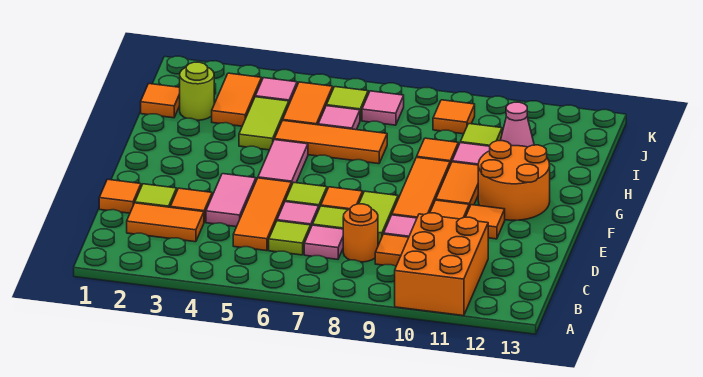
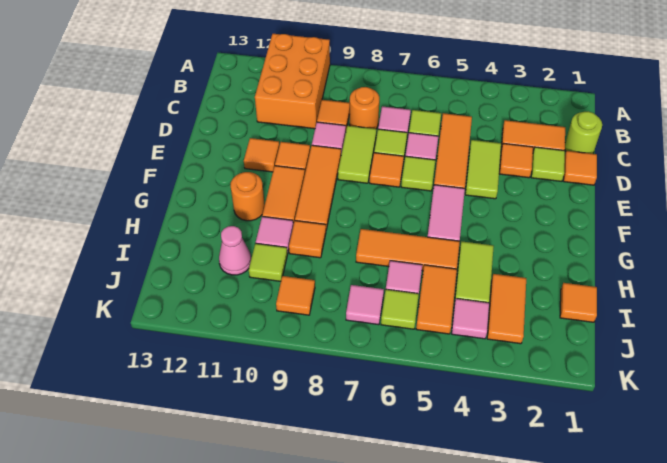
pink tile D4:E4 level 1 -> lime tile D4:E4 level 1
orange round brick F11:G12 level 1 -> orange round brick G11 level 1
lime round brick I2 level 1 -> lime round brick C1 level 1

